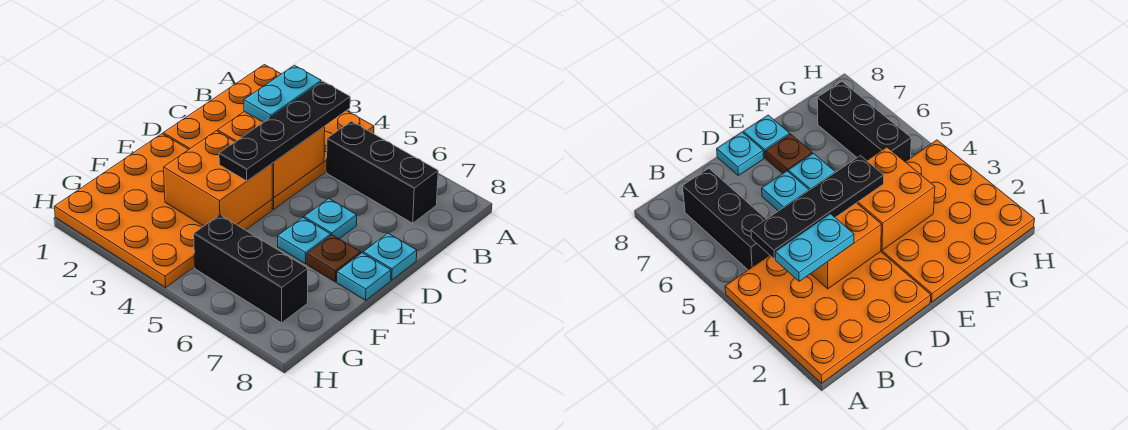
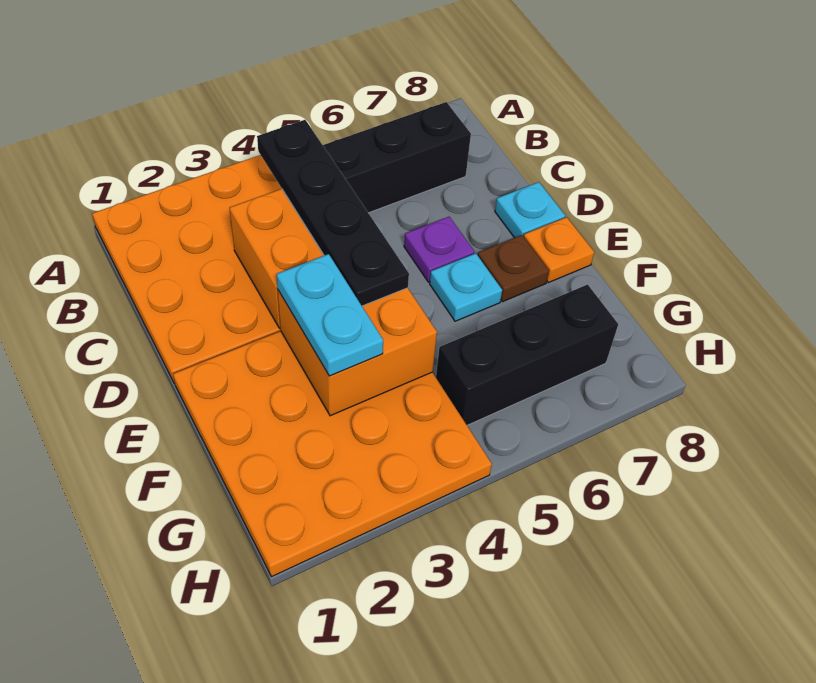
cyan plate B3:C3 level 3 -> cyan plate E3:F3 level 3
cyan plate D6 level 1 -> purple plate D6 level 1
cyan plate E8 level 1 -> orange plate E8 level 1

